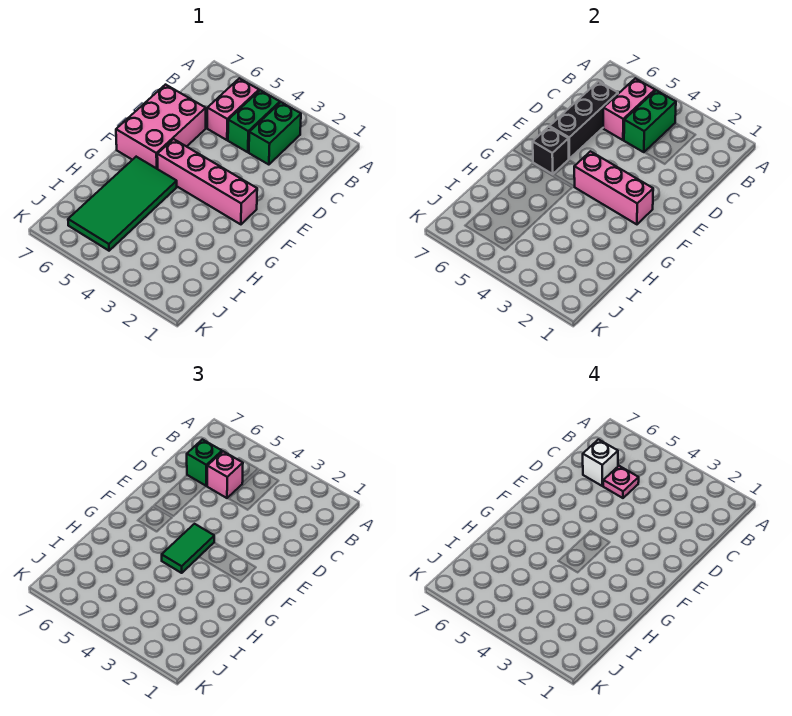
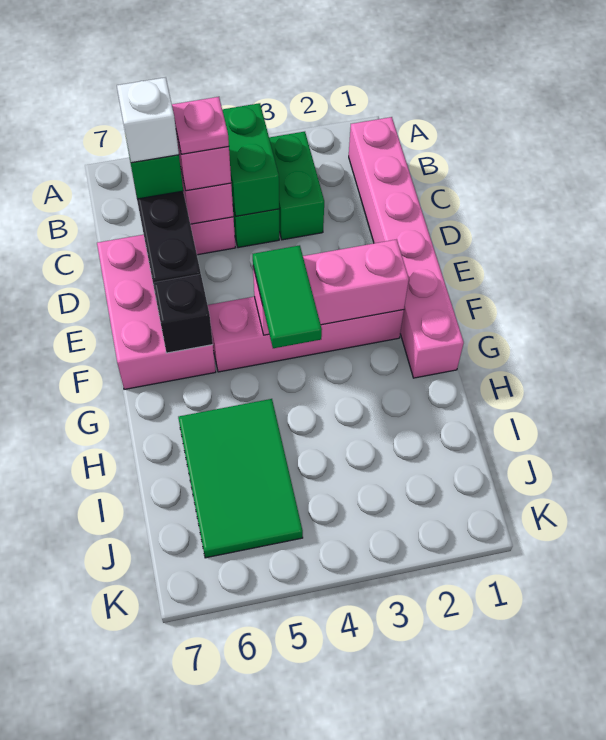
none -> pink brick B1:G1 level 1
green tile G5:J6 level 1 -> green tile H5:J6 level 1

